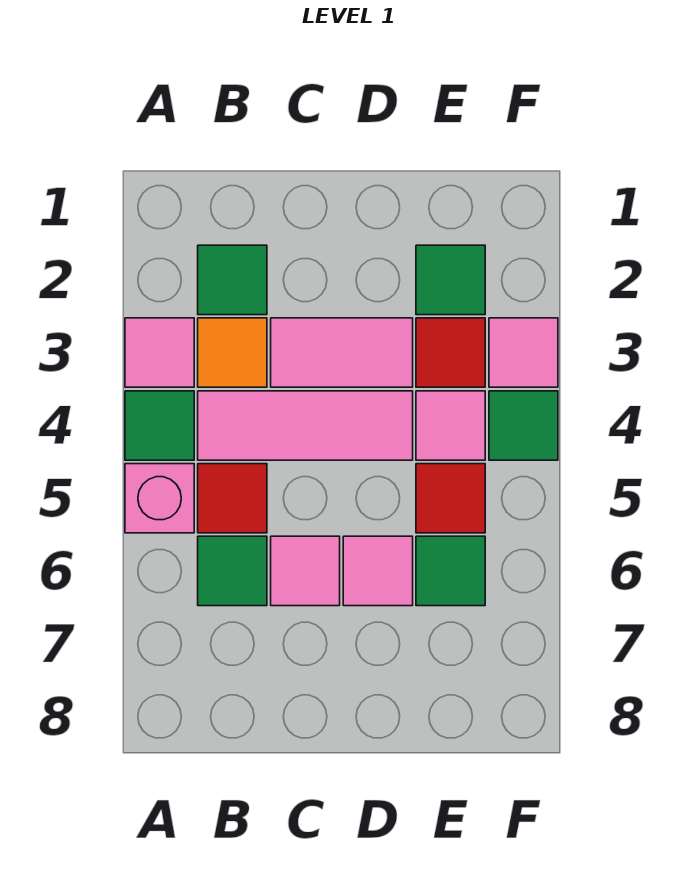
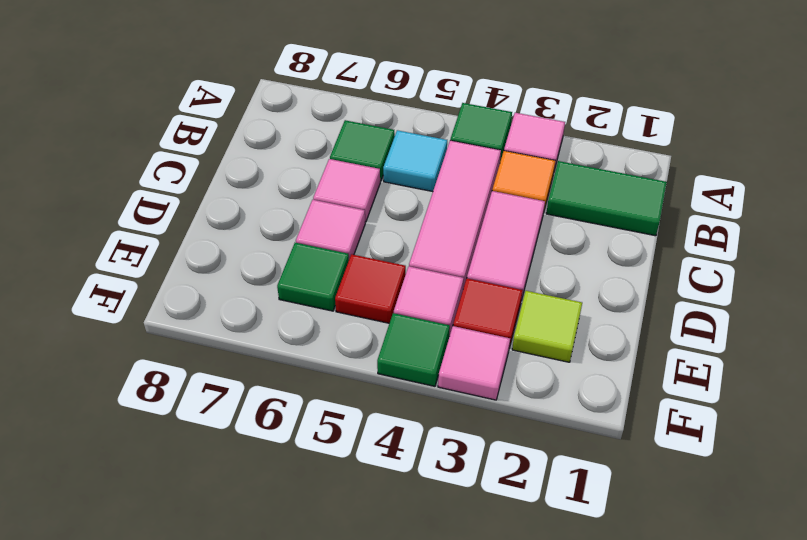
pink brick A5 level 1 -> none
green tile B2 level 1 -> green tile B1:B2 level 1
red tile B5 level 1 -> cyan tile B5 level 1
green tile E2 level 1 -> lime tile E2 level 1

